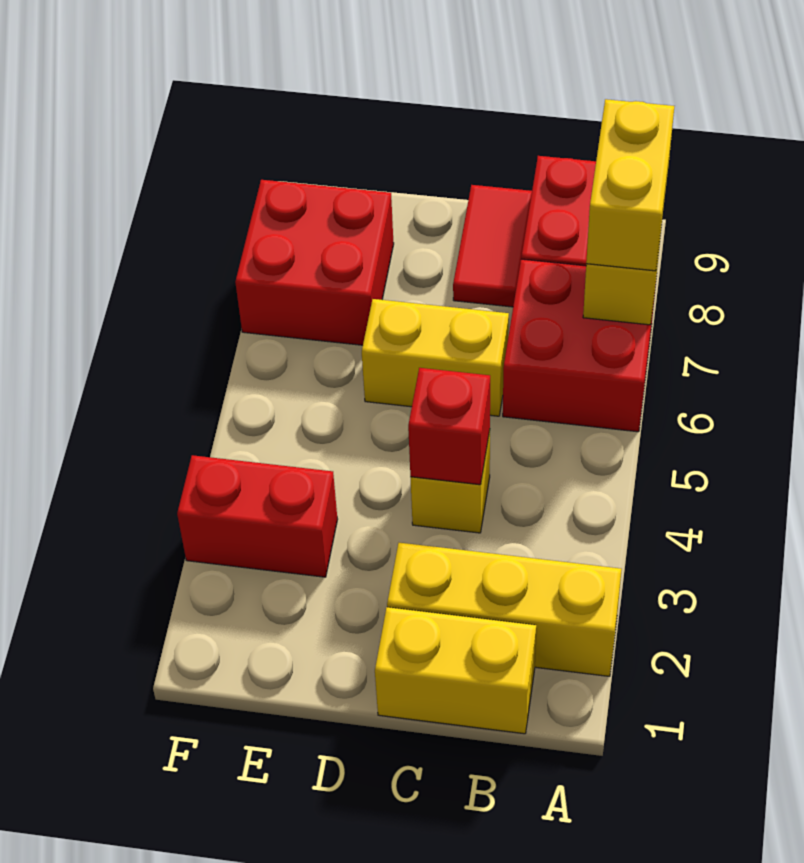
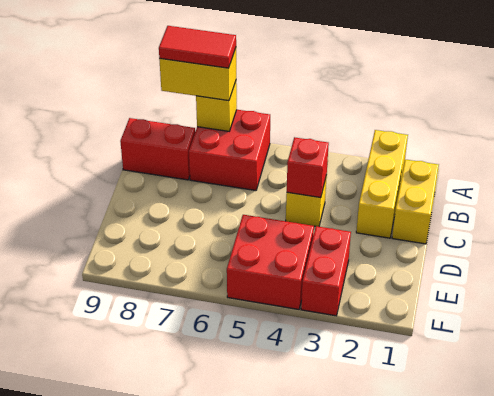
yellow brick C6:D6 level 1 -> none
red tile C8:C9 level 1 -> red tile A7:A8 level 4
red brick E7:F8 level 1 -> red brick E4:F5 level 1

